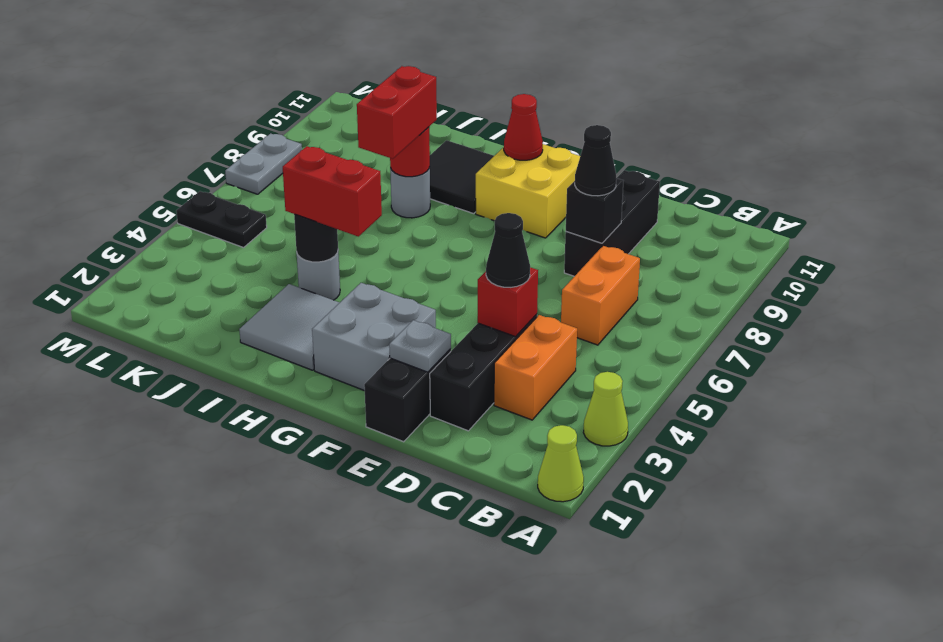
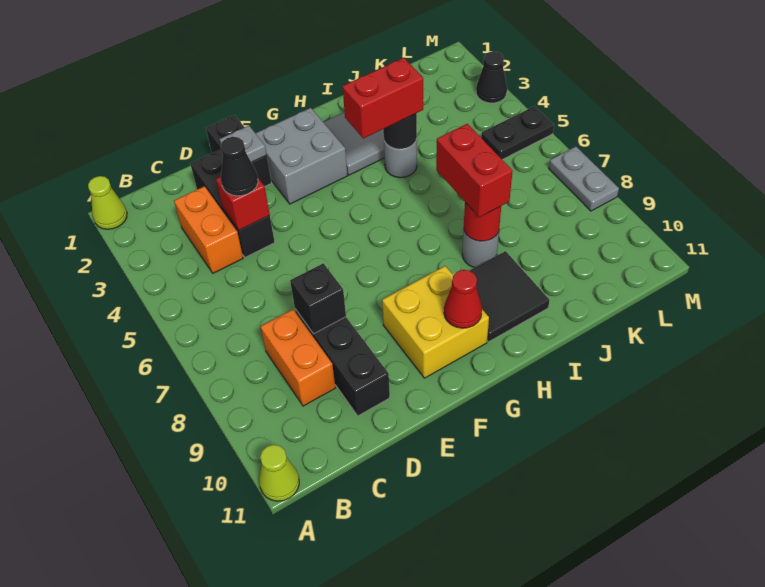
lime cone A3 level 1 -> lime cone A11 level 1
orange brick C6:C7 level 1 -> orange brick C8:C9 level 1
black cone D8 level 3 -> black cone M3 level 1

